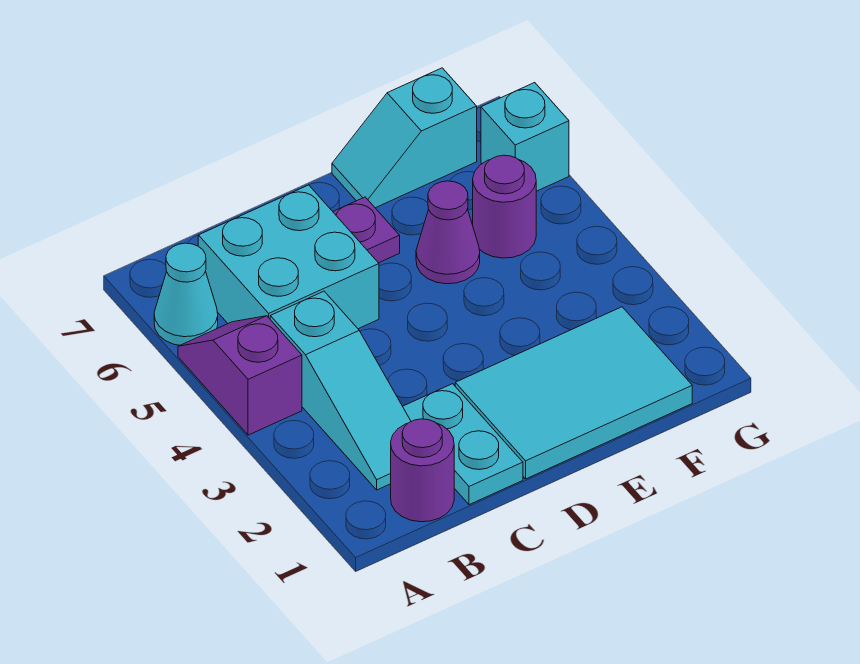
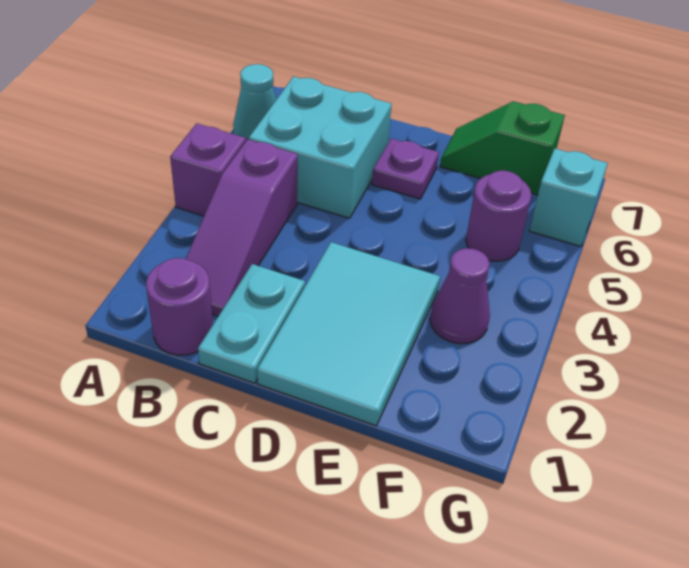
cyan slope B2:B4 level 1 top 4 -> purple slope B2:B4 level 1 top 4
cyan tile D1:F2 level 1 -> cyan tile D1:E3 level 1
purple cone E5 level 1 -> purple cone F3 level 1
cyan slope E7:F7 level 1 top F -> green slope E7:F7 level 1 top F

